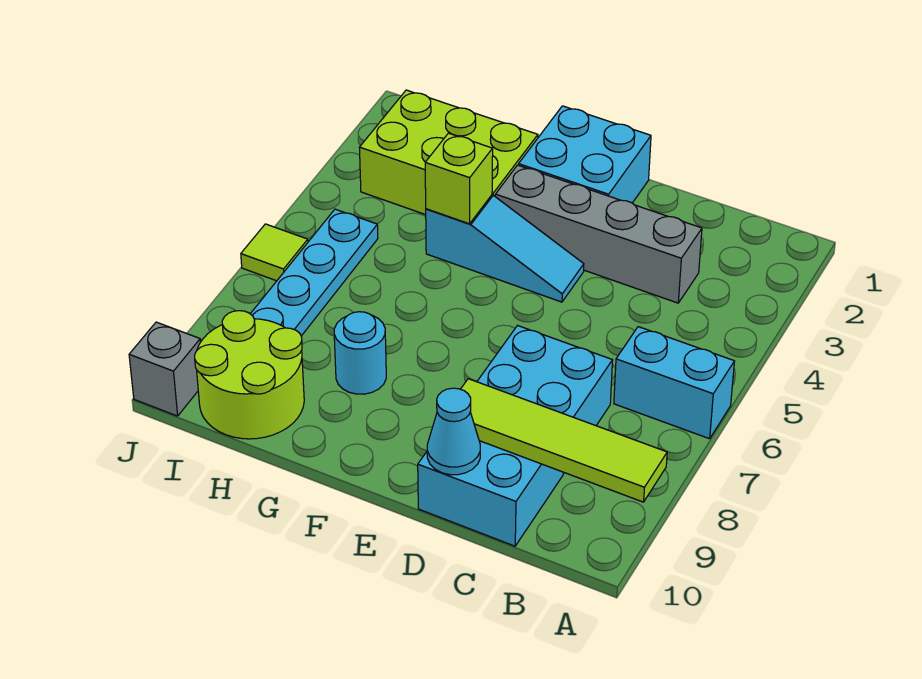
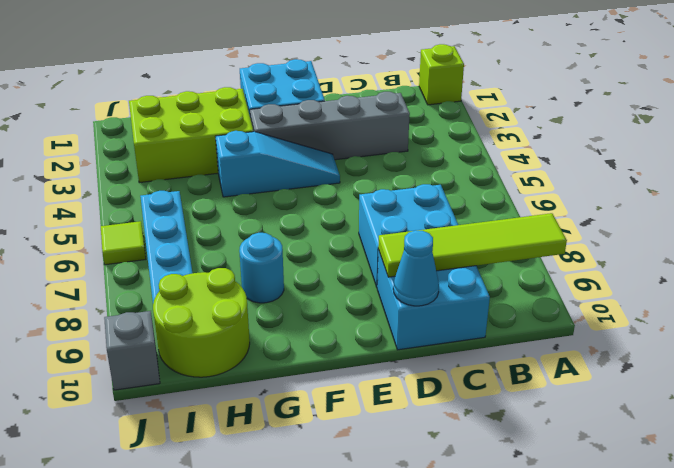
cyan brick A6:B6 level 1 -> none
lime brick G4 level 2 -> lime brick A1 level 1

